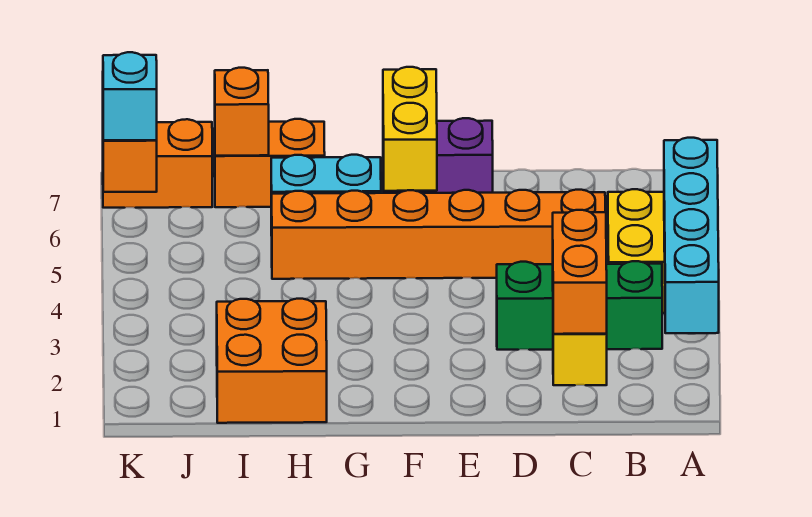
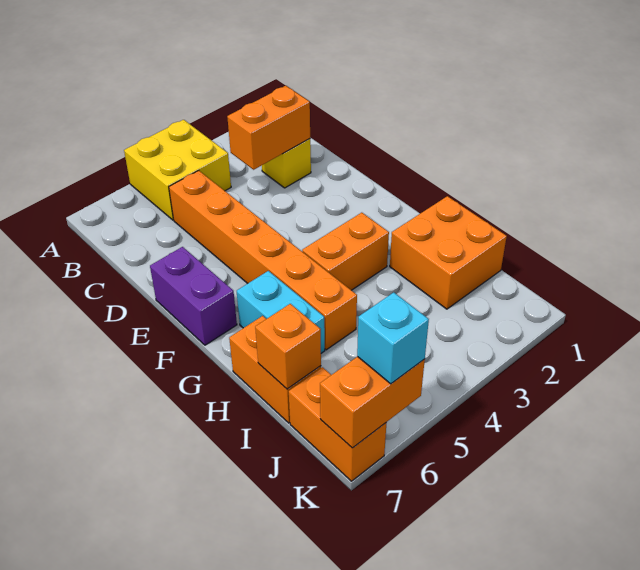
cyan brick A2:A5 level 2 -> none
green brick B3:D3 level 1 -> none
yellow brick F6:F7 level 2 -> none
none -> orange brick G3:G4 level 1

